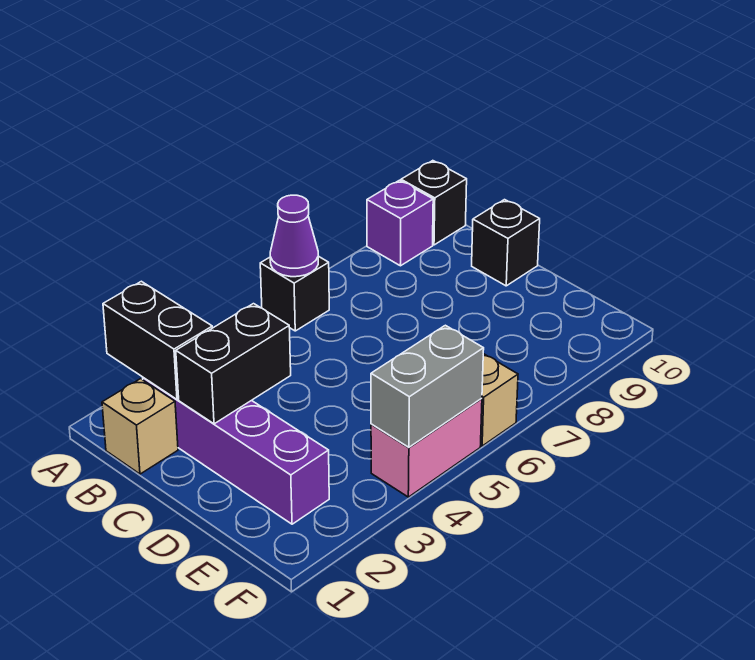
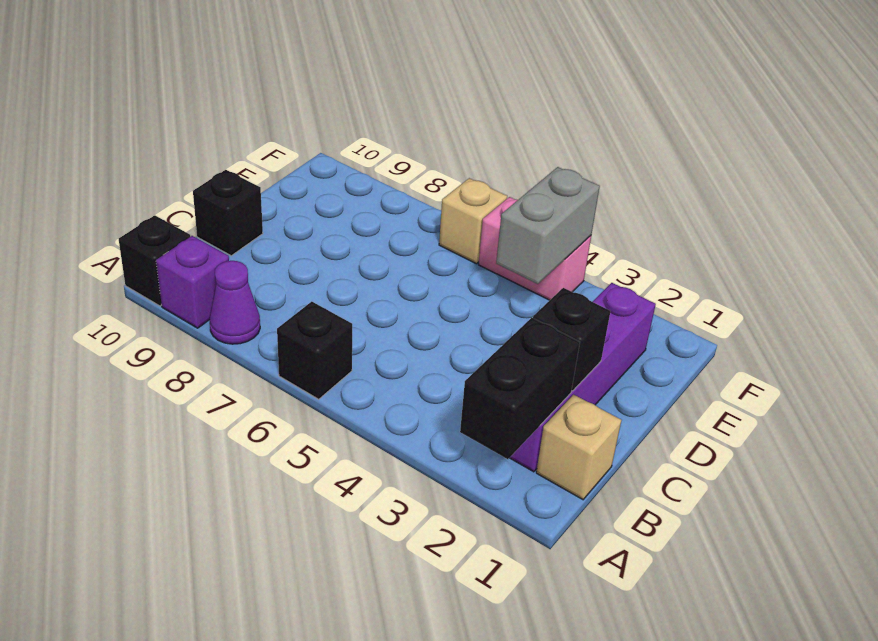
purple cone A6 level 2 -> purple cone A8 level 1
black brick C2:C3 level 2 -> black brick C2 level 2
grey brick F4:F5 level 2 -> grey brick E4:F4 level 2

